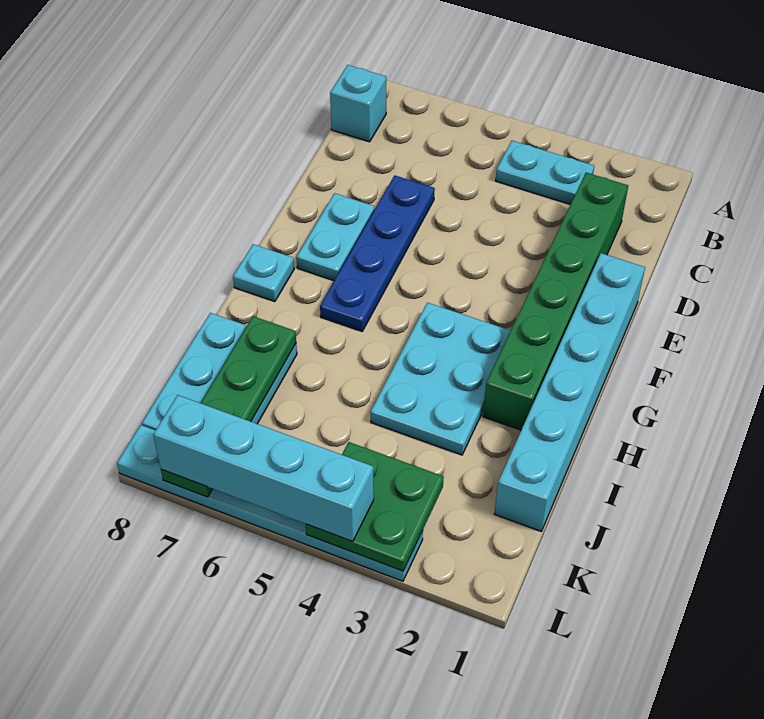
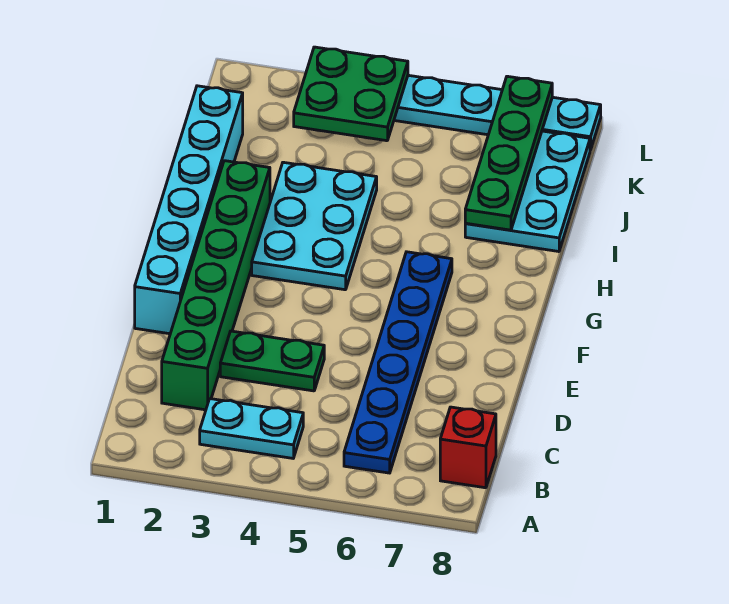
cyan brick B8 level 1 -> red brick B8 level 1
none -> green plate D3:D4 level 1
blue plate D6:G6 level 1 -> blue plate B6:G6 level 1
cyan plate E7:F7 level 1 -> none
cyan plate G8 level 1 -> none
cyan brick L4:L7 level 3 -> none

